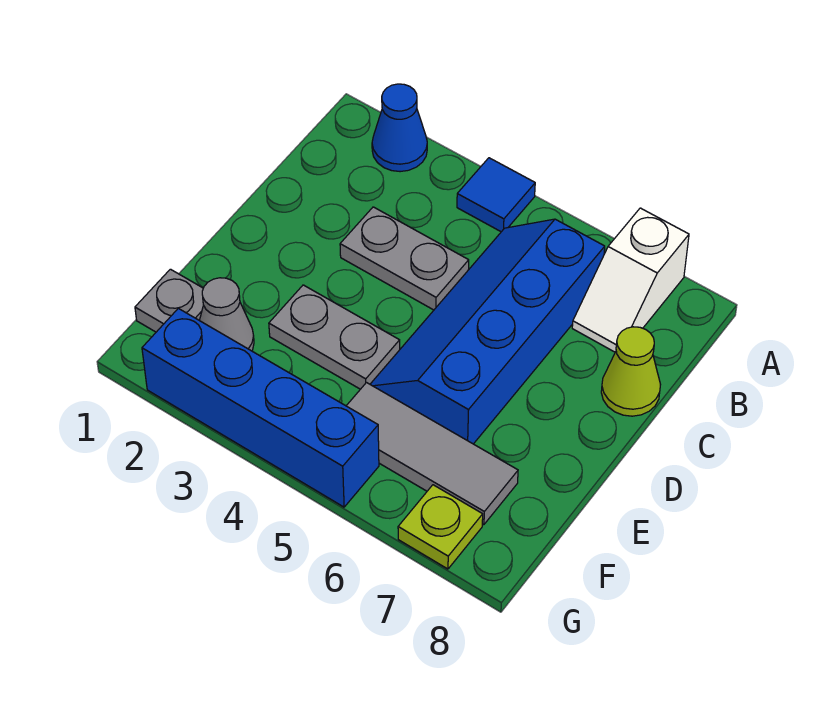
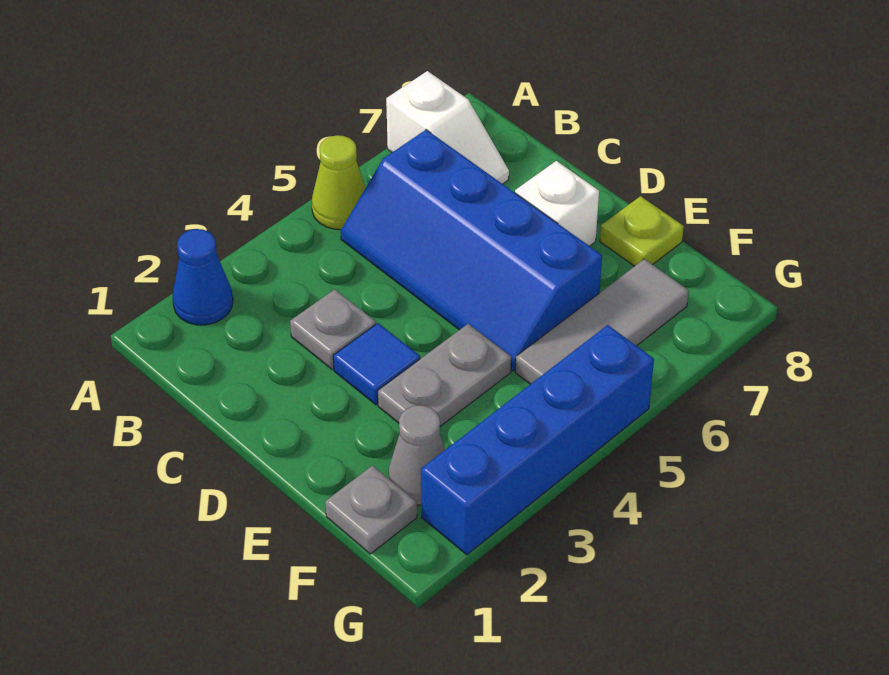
blue tile A4 level 1 -> blue tile D3 level 1
grey plate C3:C4 level 1 -> grey plate C3 level 1
lime cone C8 level 1 -> lime cone A5 level 1
none -> white brick D7 level 1
lime plate G7 level 1 -> lime plate E8 level 1

